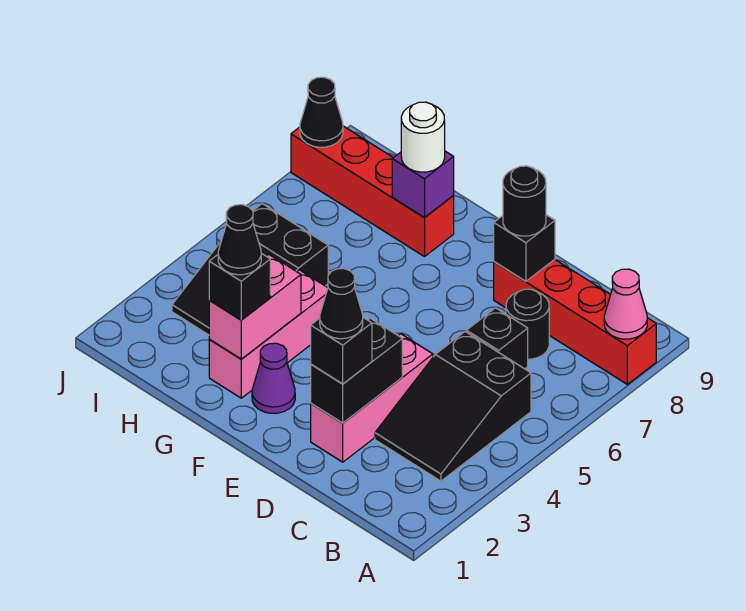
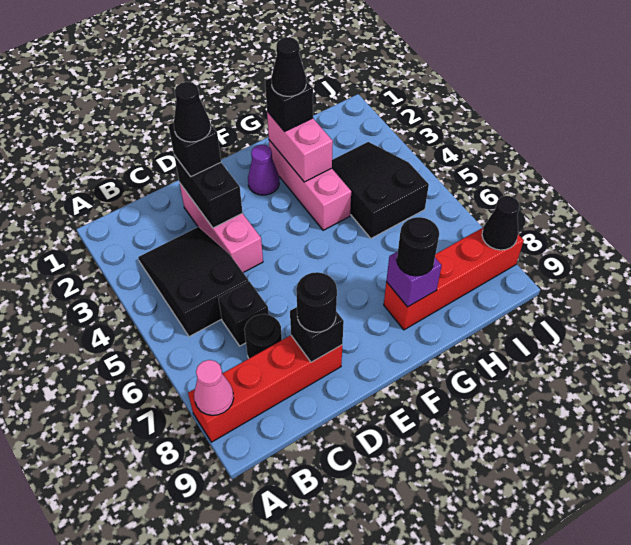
white round brick G8 level 3 -> black round brick G8 level 3

